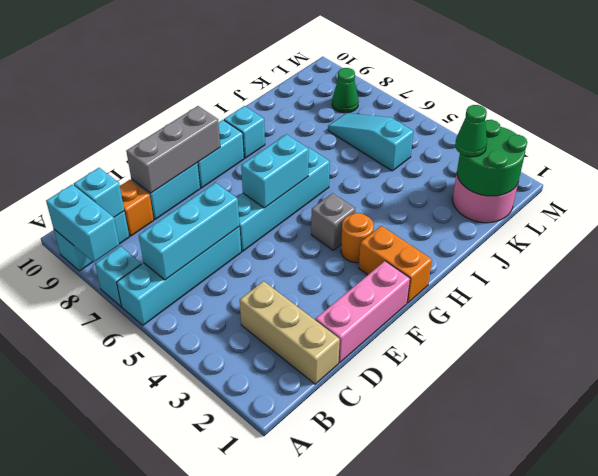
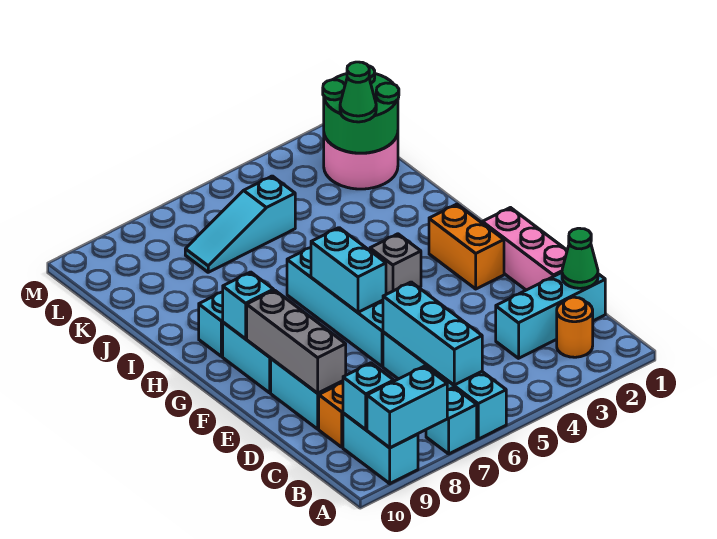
tan brick C1:C3 level 1 -> cyan brick C1:C3 level 1
orange brick G1:G2 level 1 -> orange brick F2:G2 level 1
orange round brick G3 level 1 -> orange round brick B2 level 1
none -> cyan brick G9 level 2
green cone L8 level 1 -> green cone C1 level 2

